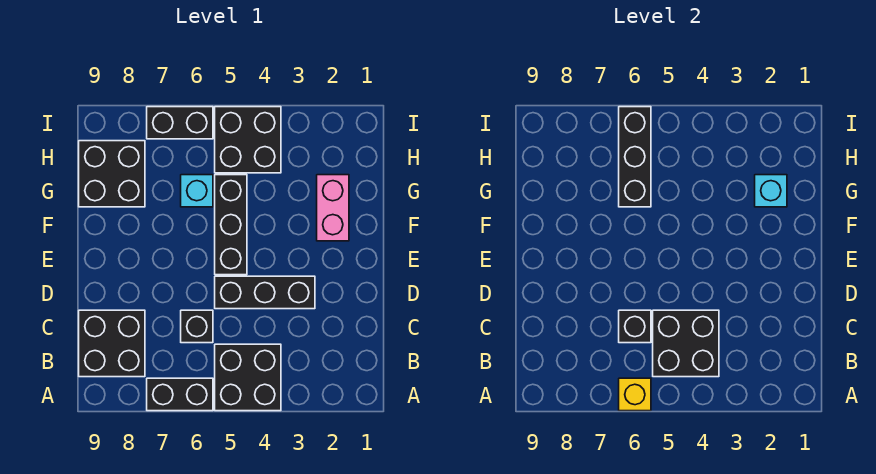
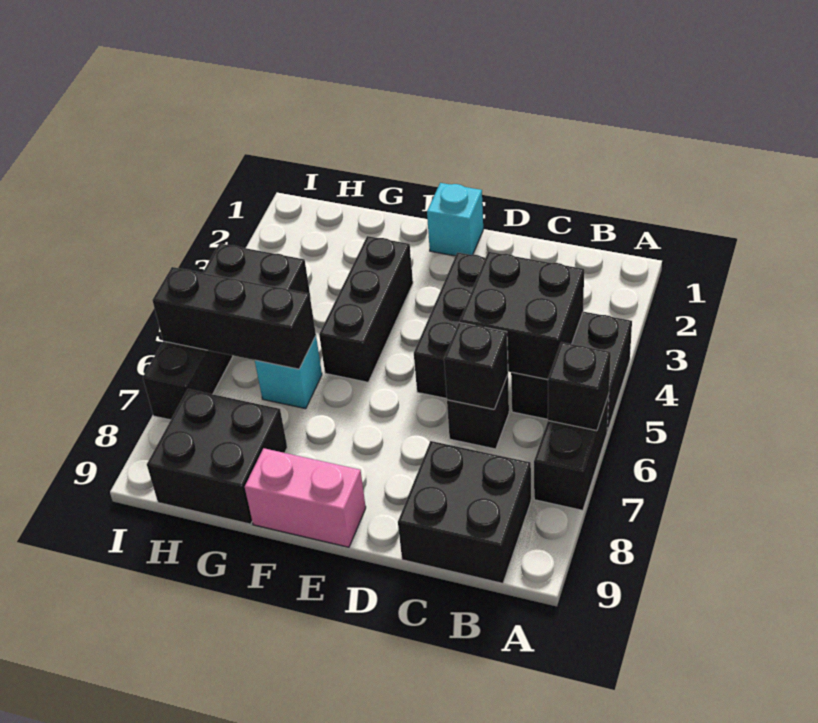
yellow brick A6 level 2 -> black brick A6 level 2
black brick E5:G5 level 1 -> black brick F3:F5 level 1
pink brick F2:G2 level 1 -> pink brick E9:F9 level 1
cyan brick G2 level 2 -> cyan brick E1 level 1

